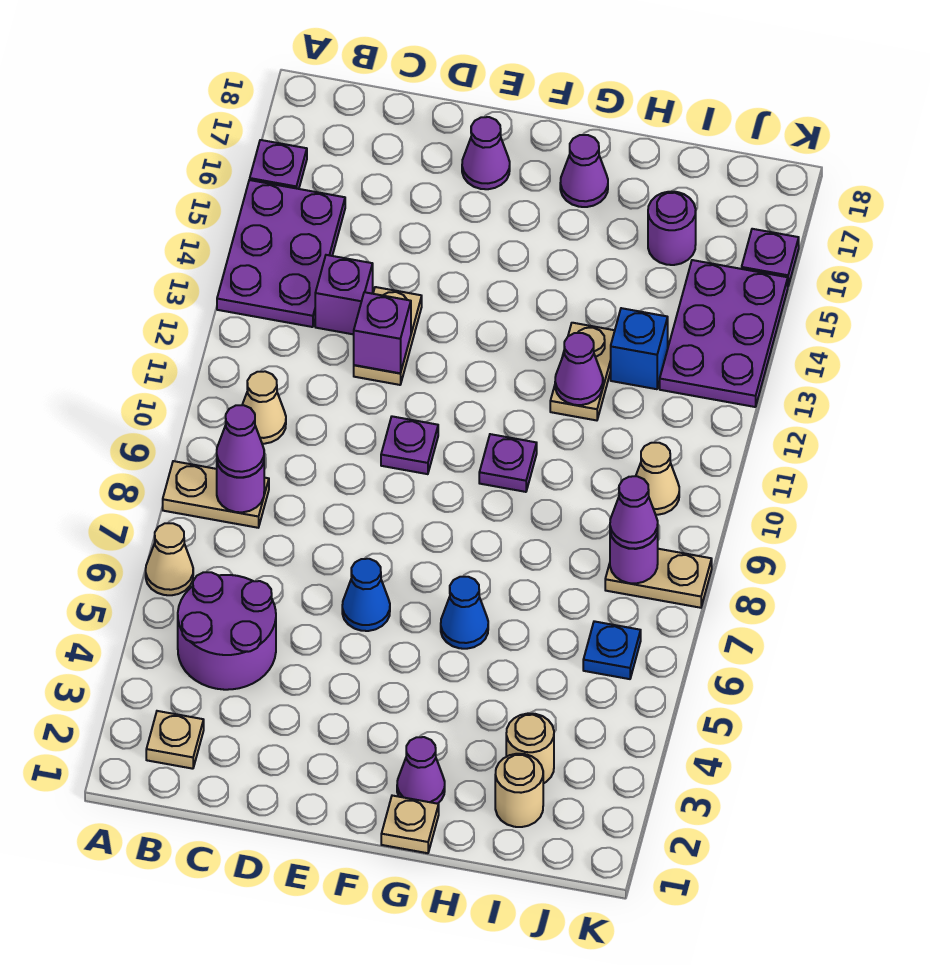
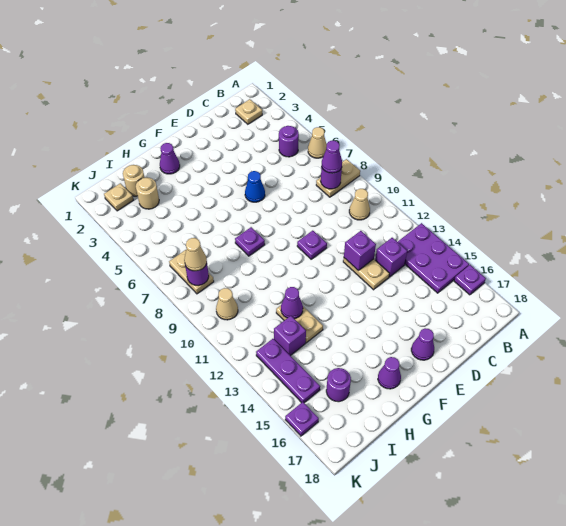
purple round brick B4:C5 level 1 -> purple round brick B5 level 1
tan plate G1 level 1 -> tan plate J2 level 1
blue cone G6 level 1 -> none
purple plate G10 level 1 -> purple plate G8 level 1
blue brick I13 level 1 -> purple brick I13 level 1
blue plate J6 level 1 -> none
tan plate J8:K8 level 1 -> tan plate J7:J8 level 1
purple cone J8 level 3 -> tan cone J8 level 3
purple plate J13:K15 level 1 -> purple plate J13:J15 level 1

